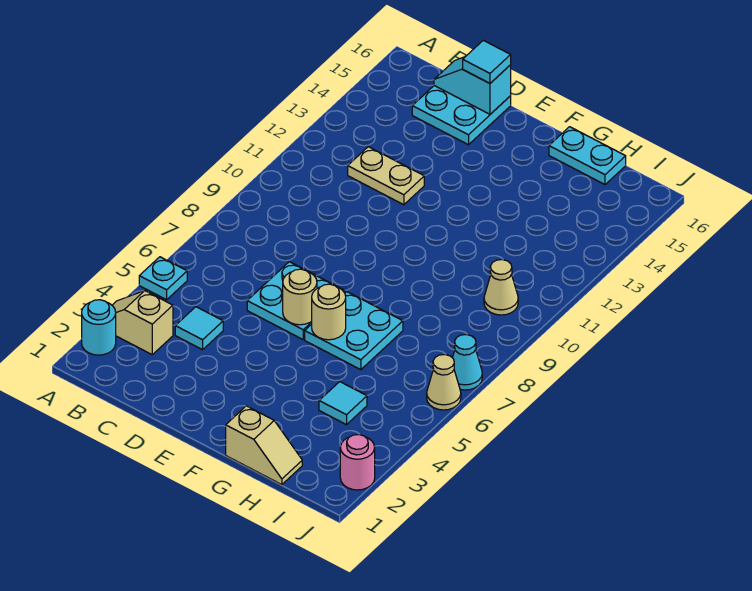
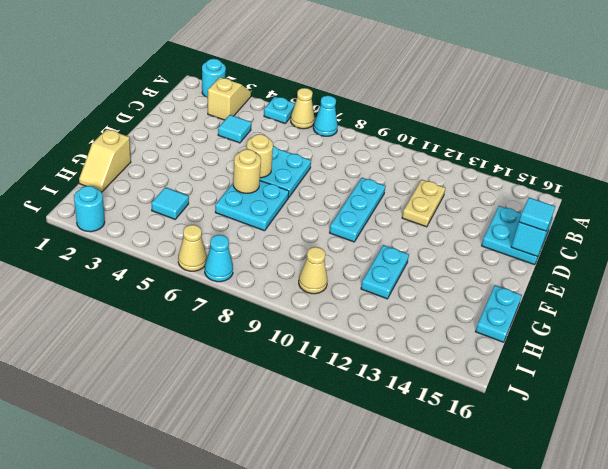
none -> tan cone A6 level 1
none -> cyan cone A7 level 1
none -> cyan plate D10:F10 level 1
none -> cyan plate G12:H12 level 1
pink round brick J2 level 1 -> cyan round brick J2 level 1

